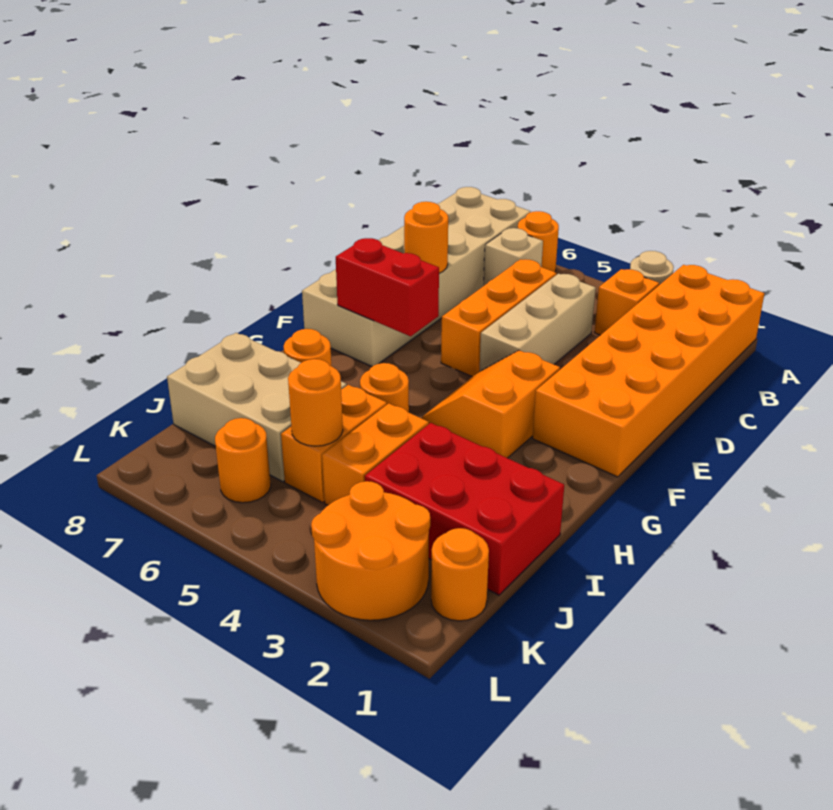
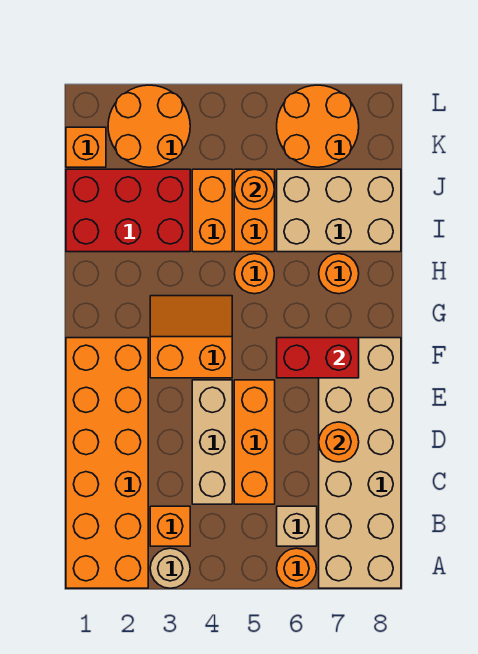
orange slope F3:G4 level 1 top 3 -> orange slope F3:G4 level 1 top F
orange round brick K1 level 1 -> orange brick K1 level 1
orange round brick K6 level 1 -> orange round brick K6:L7 level 1

